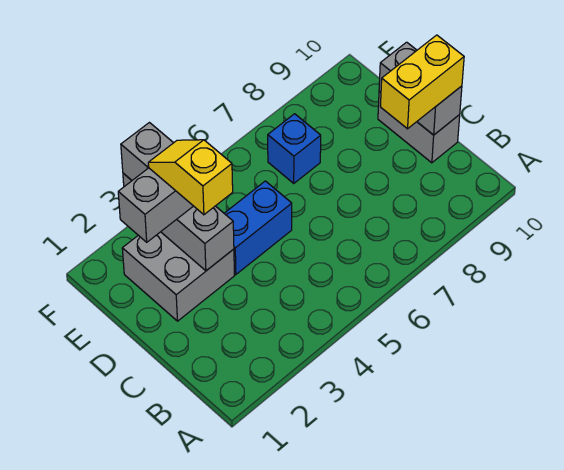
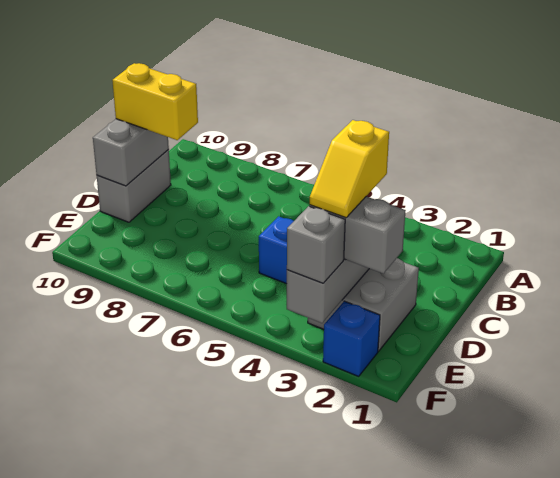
blue brick E7 level 1 -> blue brick F2 level 1

